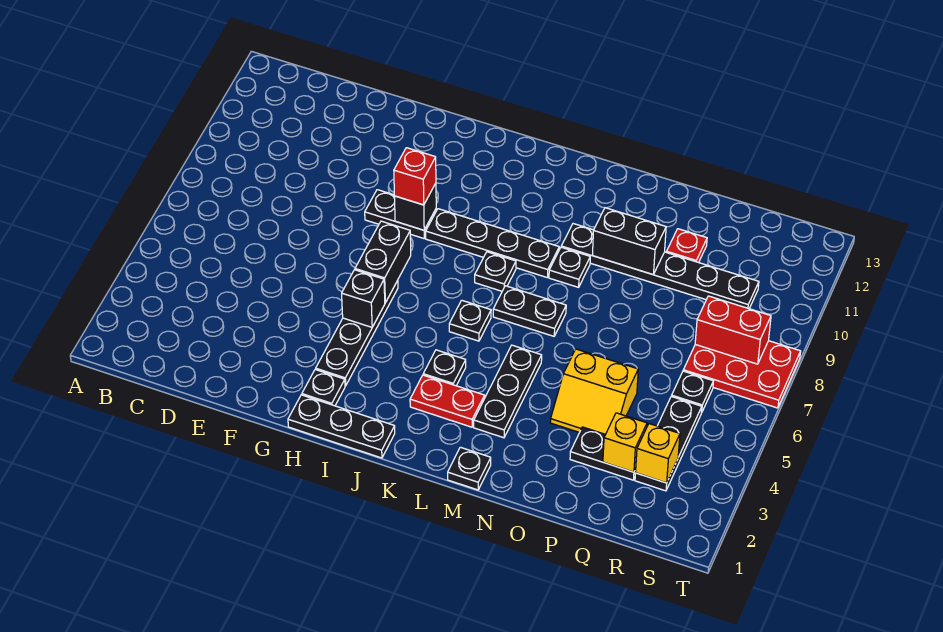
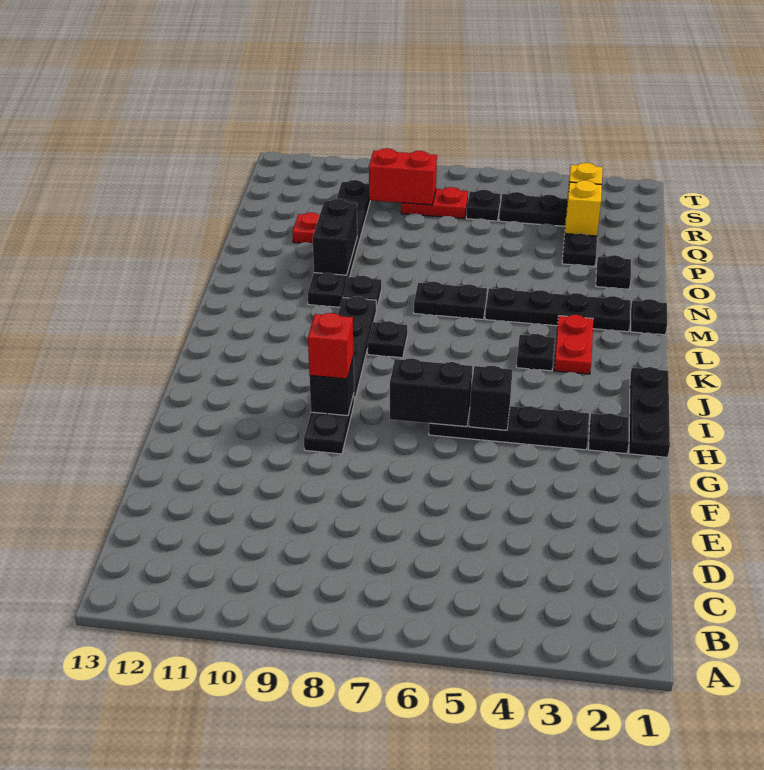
black plate K6 level 1 -> black plate O2 level 1
black plate L7:M7 level 1 -> black plate M6:M7 level 1
black plate M3:M5 level 1 -> black plate M2:M5 level 1
yellow slope O4:P5 level 1 top 5 -> none
red plate R7:T8 level 1 -> red plate R7:R8 level 1
red brick R8:S8 level 2 -> red brick R8:R9 level 2

